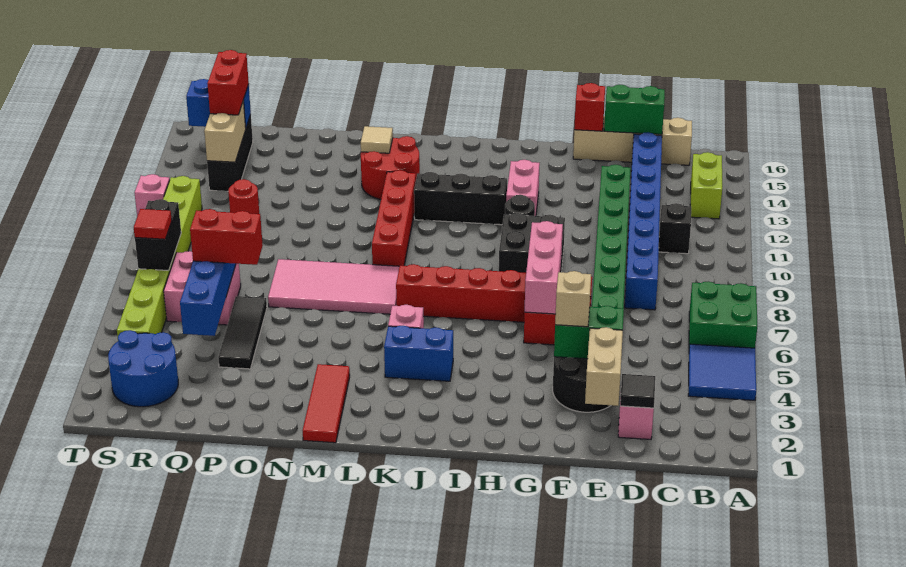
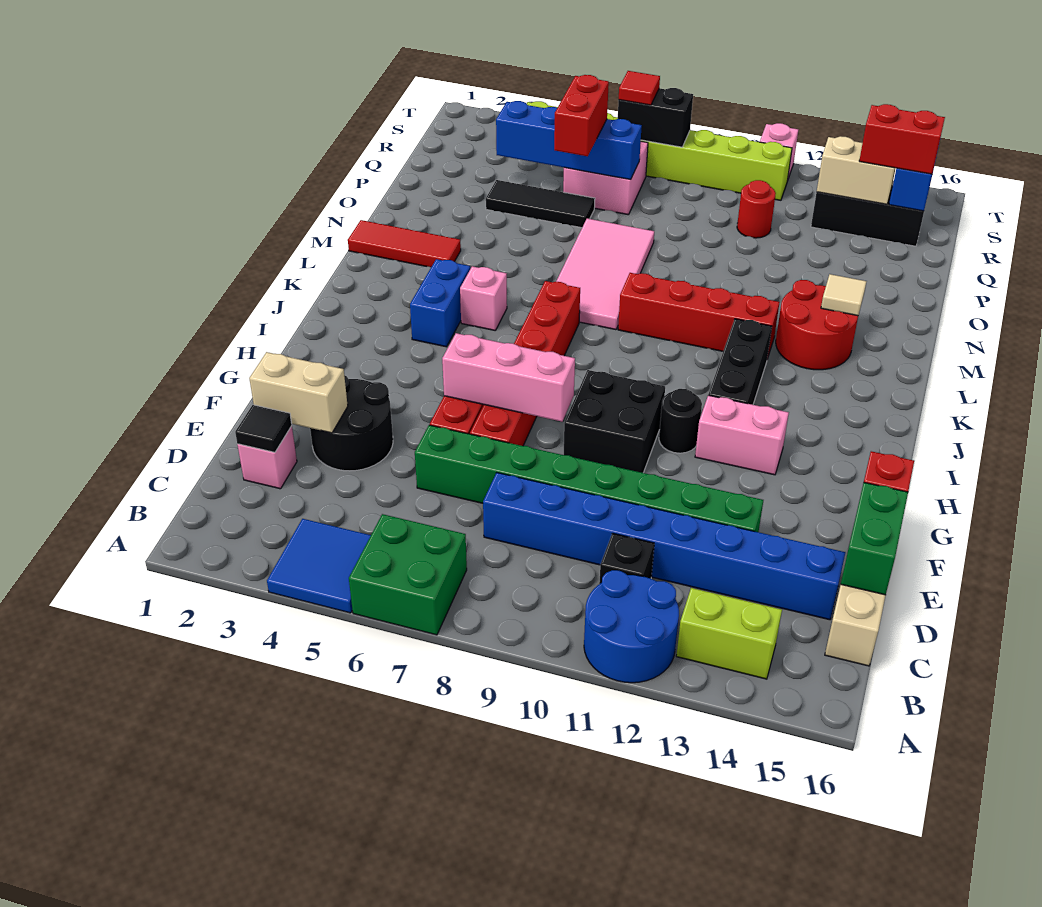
green brick E4:F4 level 2 -> none
tan brick F4 level 3 -> none
blue round brick R2:S3 level 1 -> blue round brick A11:B12 level 1

